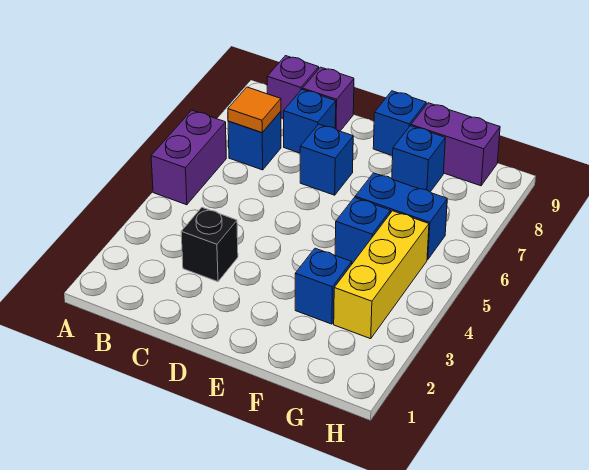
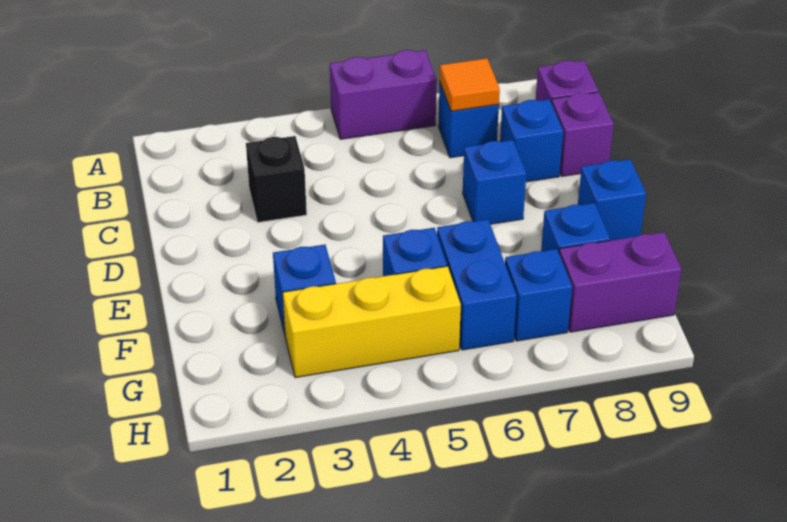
purple brick F9:G9 level 1 -> purple brick G8:G9 level 1
none -> blue brick G7 level 1

